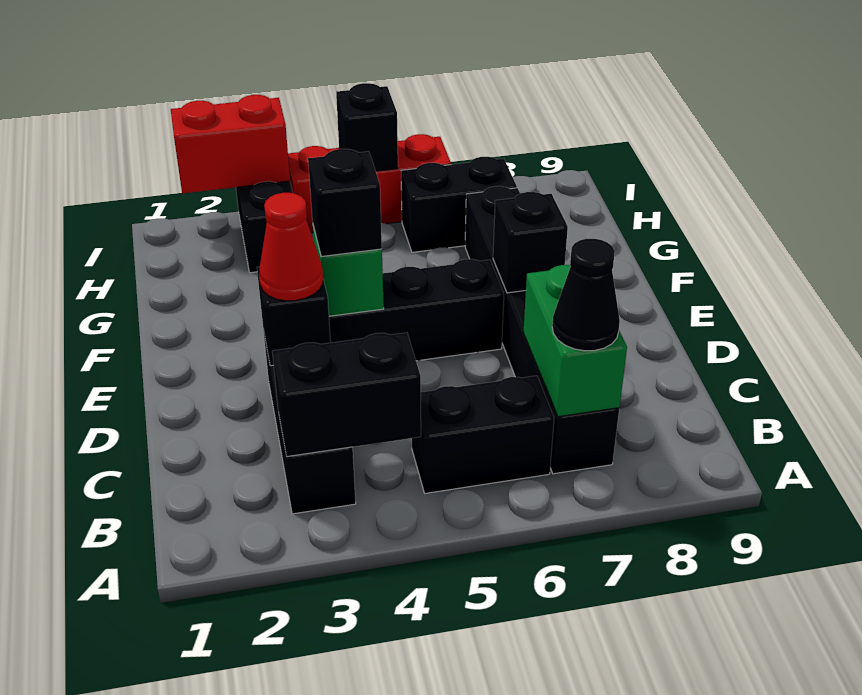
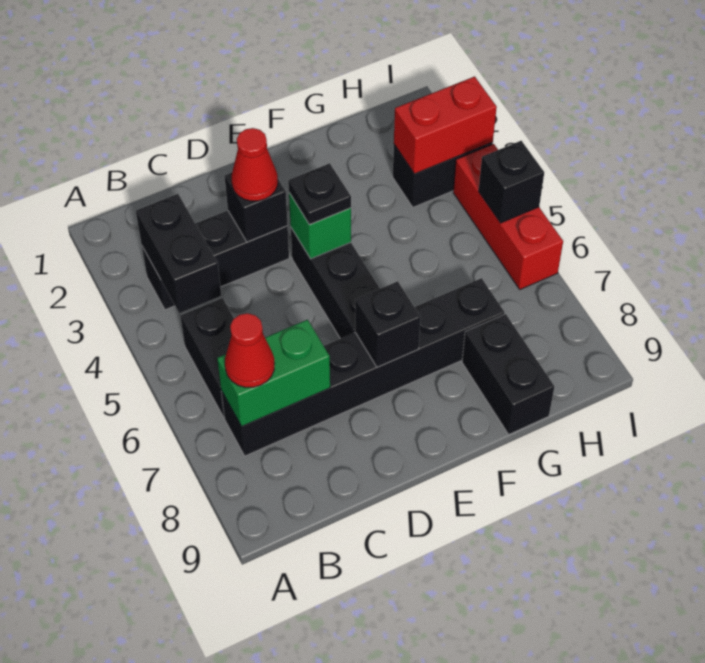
black cone B7 level 3 -> red cone B7 level 3
black brick E4 level 3 -> black plate E4 level 3
black brick H6:H7 level 1 -> black brick G8:G9 level 1
red brick I2:I3 level 2 -> red brick H3:I3 level 2

